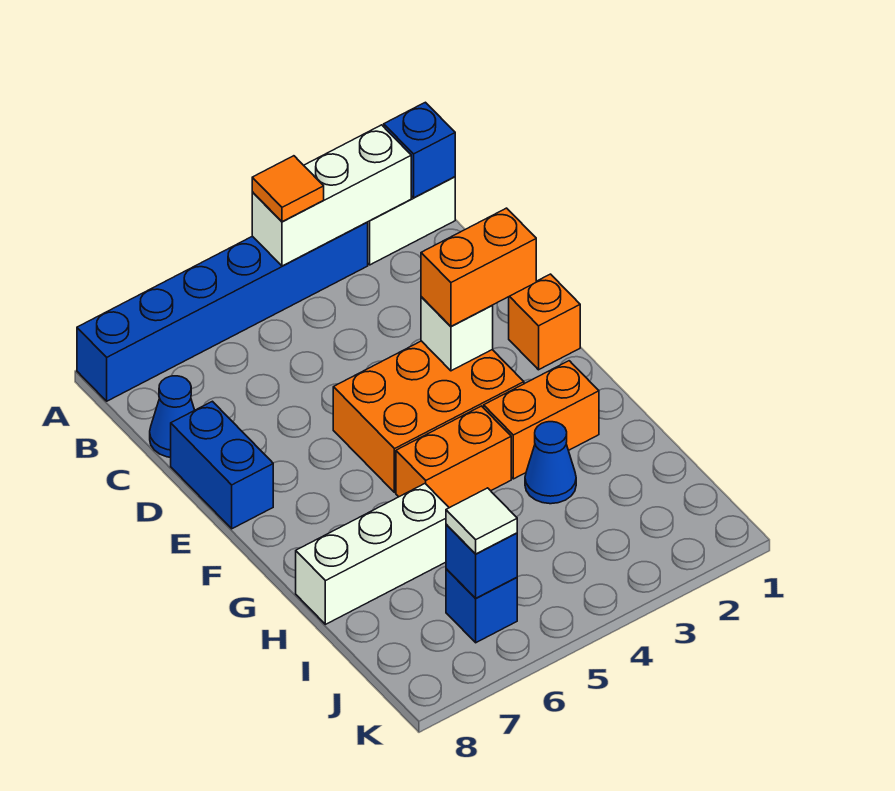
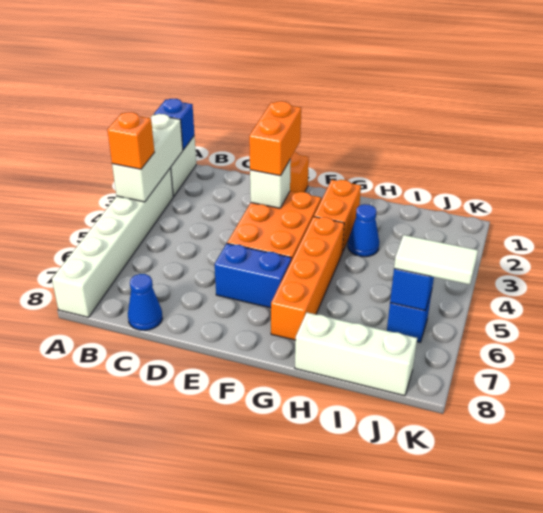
blue brick A3:A8 level 1 -> white brick A3:A8 level 1
orange tile A4 level 3 -> orange brick A4 level 3
blue brick D8:E8 level 1 -> blue brick E6:F6 level 1
orange brick G4:G5 level 1 -> orange brick G4:G7 level 1
white brick H6:H8 level 1 -> white brick H8:J8 level 1
white tile J6 level 3 -> white tile J6:K6 level 3

